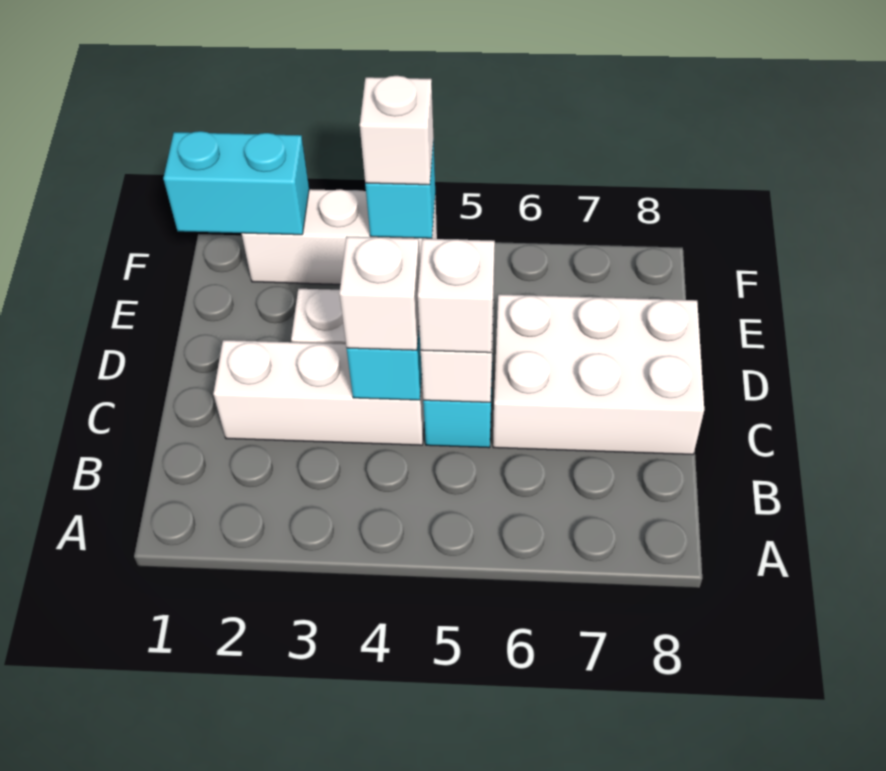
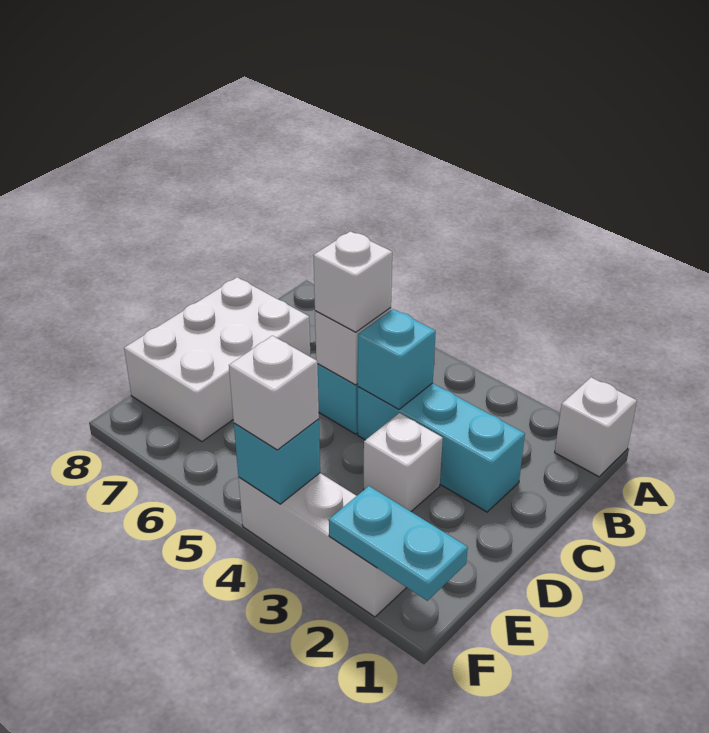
white brick C2:C4 level 1 -> cyan brick C2:C4 level 1
white brick C4 level 3 -> white brick A1 level 1
white brick C6:D8 level 1 -> white brick C7:E8 level 1
cyan brick F1:F2 level 2 -> cyan plate F1:F2 level 2

